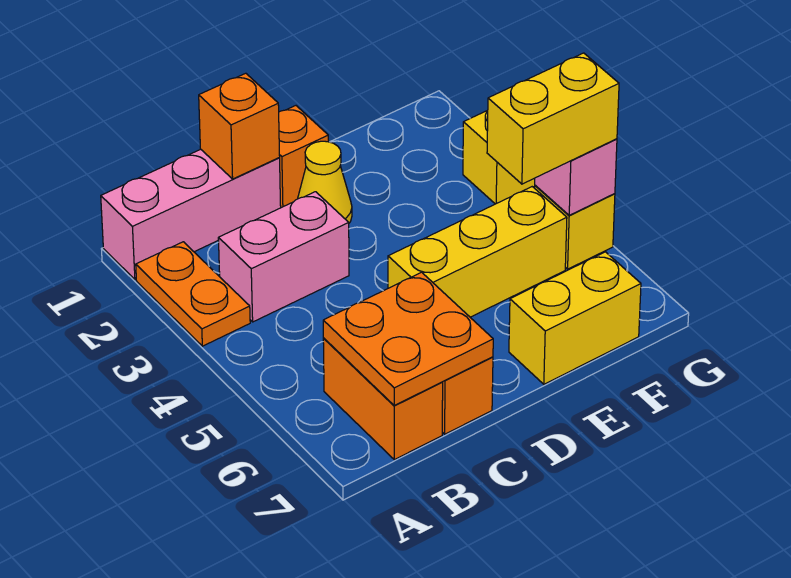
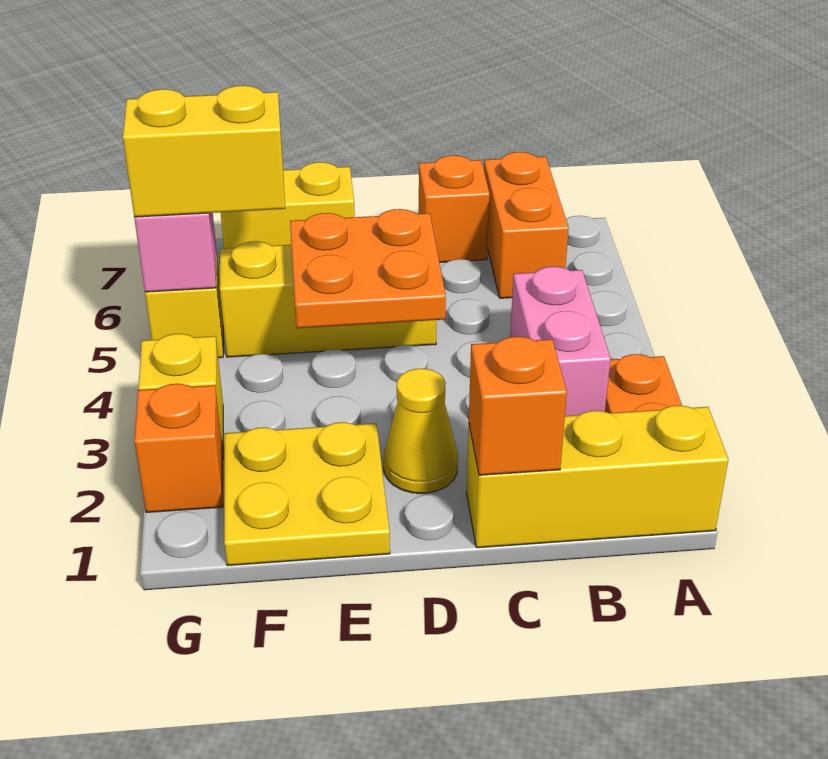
pink brick A1:C1 level 1 -> yellow brick A1:C1 level 1
pink brick B3:C3 level 1 -> pink brick B3:B4 level 1
orange plate B6:C7 level 2 -> orange plate D4:E5 level 2
orange brick D1 level 1 -> orange brick G2 level 1
none -> yellow plate E1:F2 level 1

